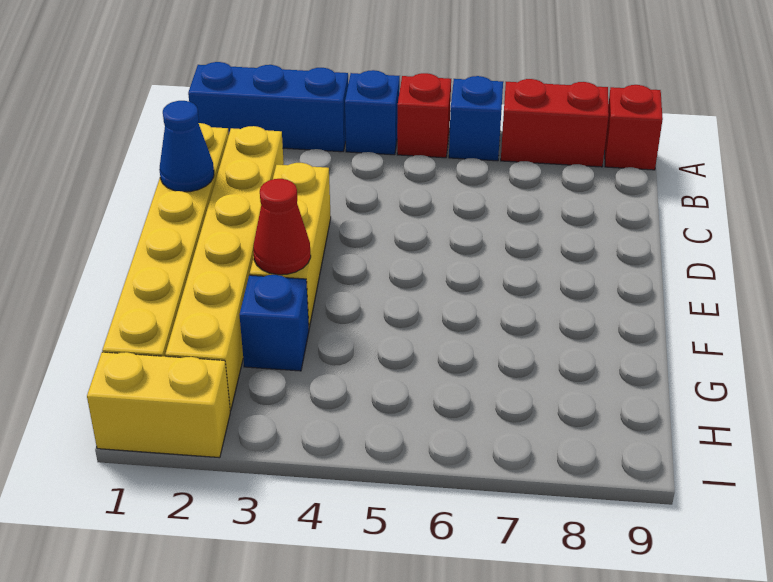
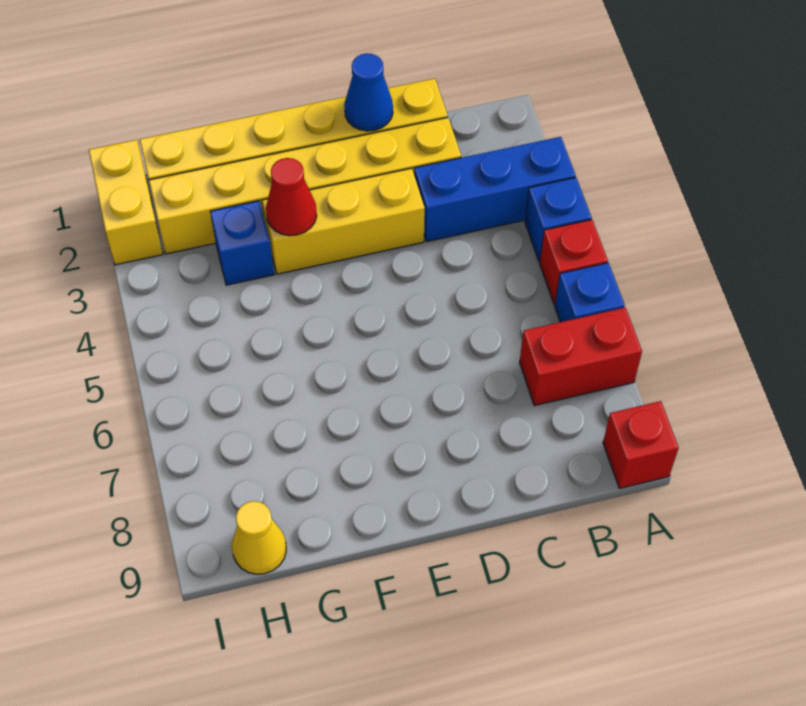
blue brick A1:A3 level 1 -> blue brick A3:C3 level 1
red brick A7:A8 level 1 -> red brick A7:B7 level 1
none -> yellow cone H9 level 1

